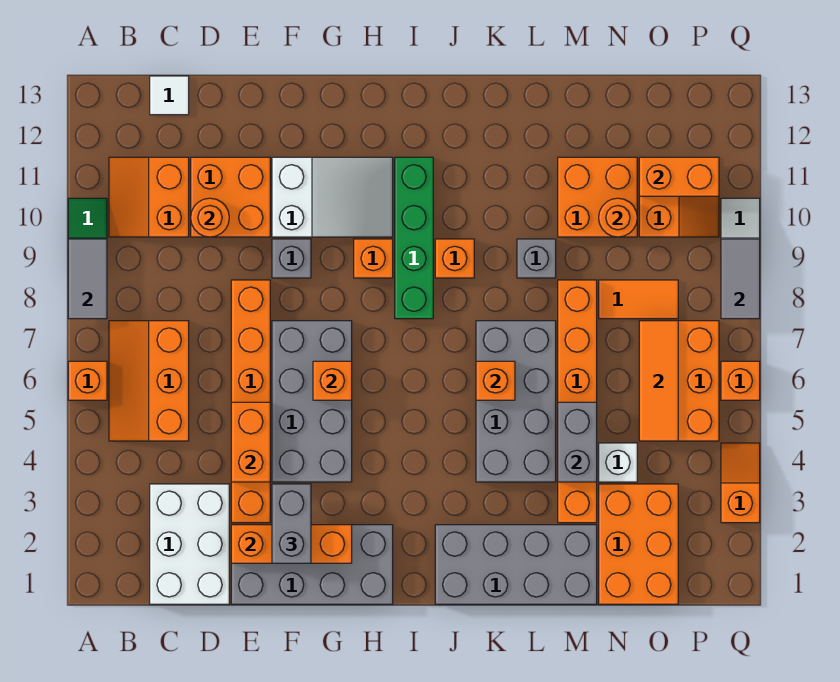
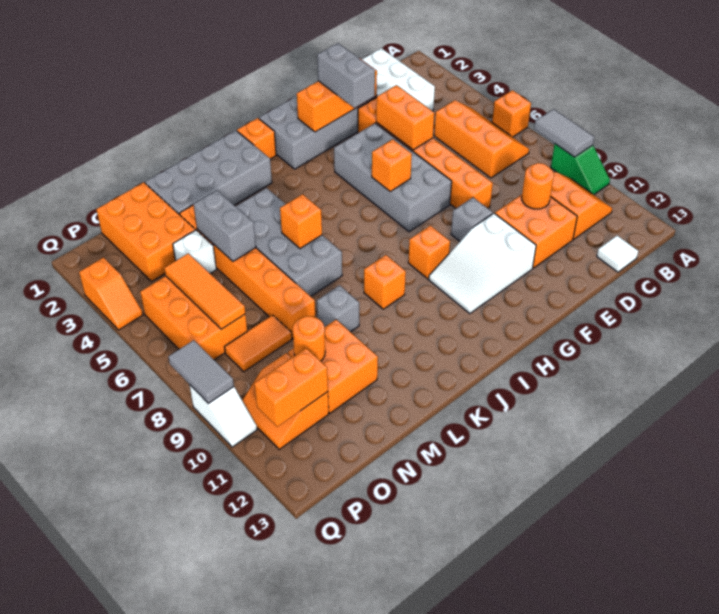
green brick I8:I11 level 1 -> none
orange brick Q6 level 1 -> orange brick I1 level 1

